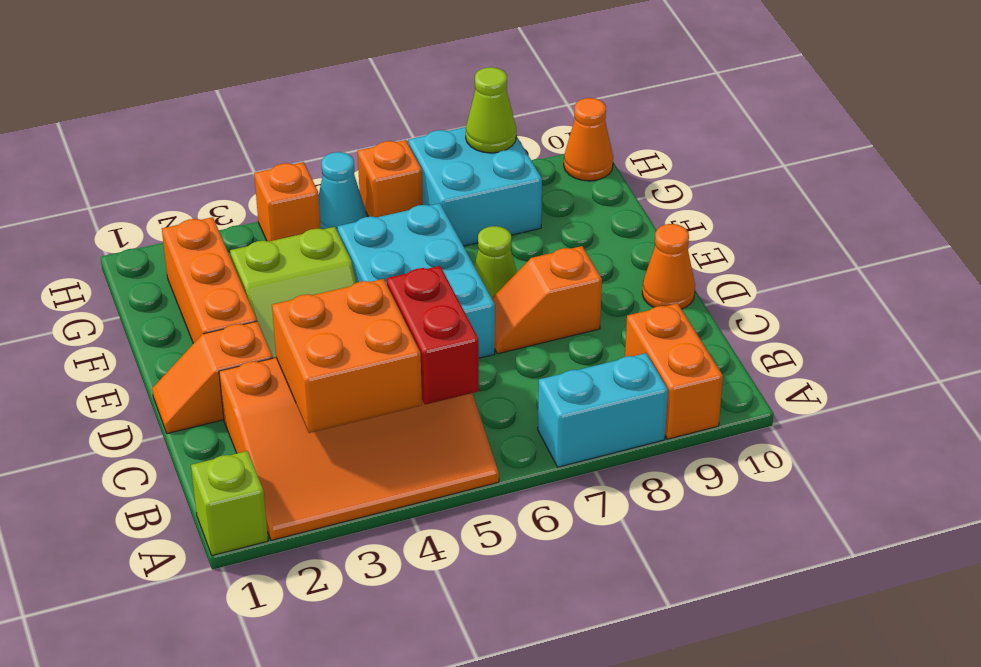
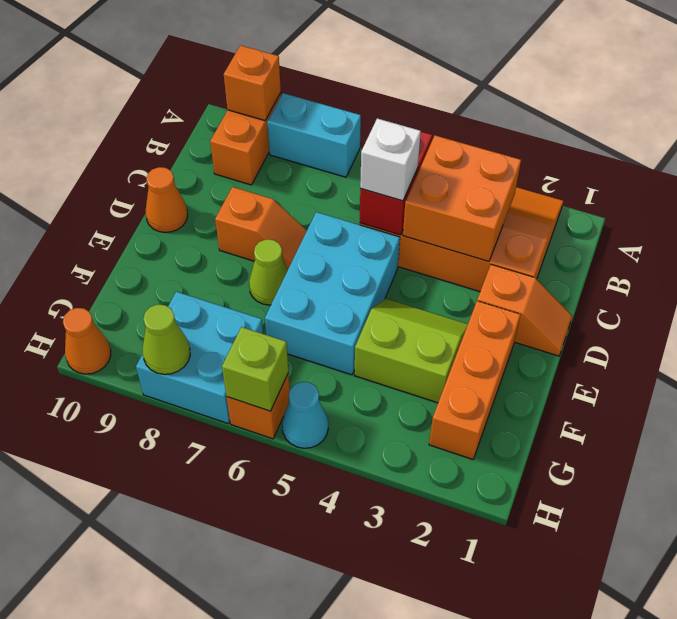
lime brick A1 level 1 -> lime brick H6 level 2
none -> white brick C5 level 3
orange brick H4 level 1 -> orange brick A9 level 2

